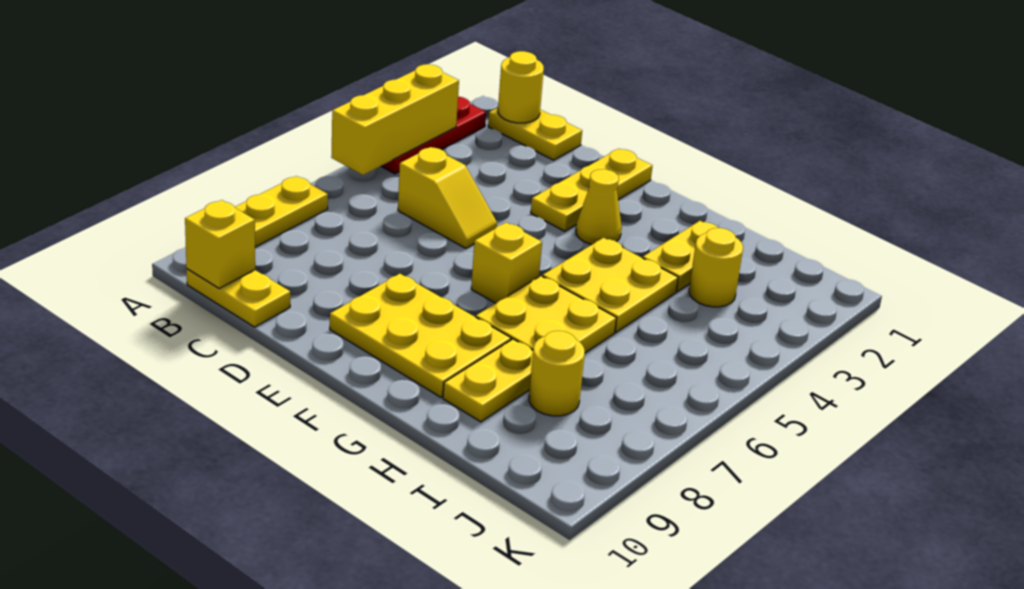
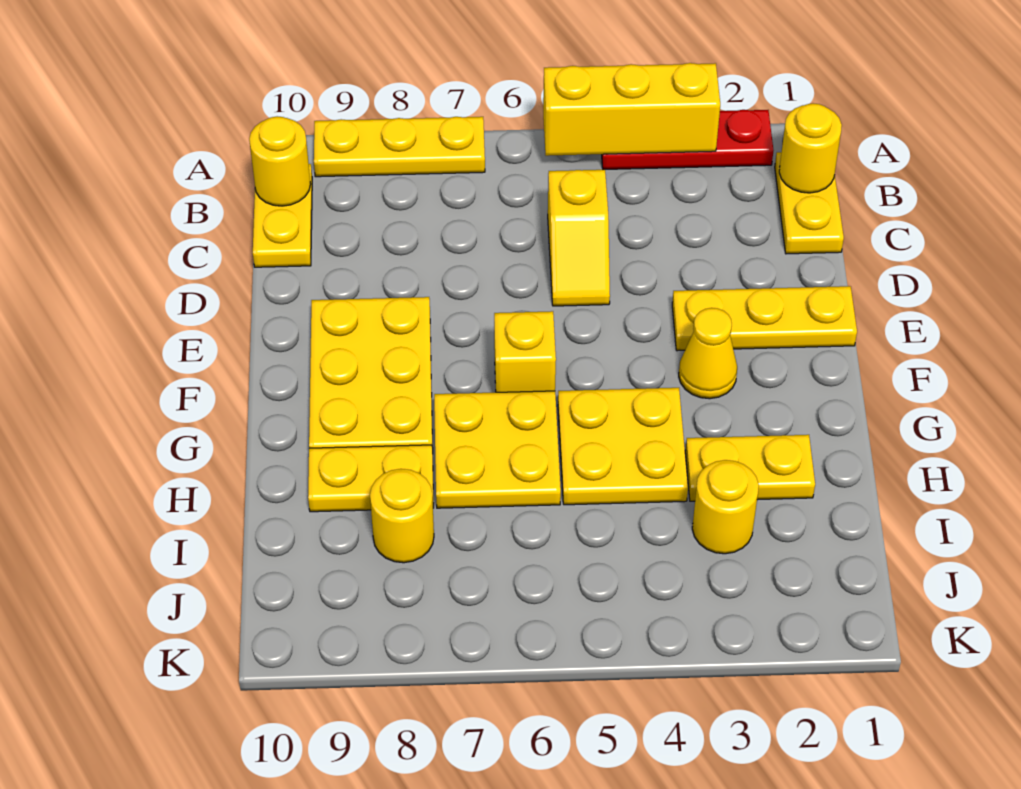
yellow brick B10 level 2 -> yellow round brick B10 level 2

